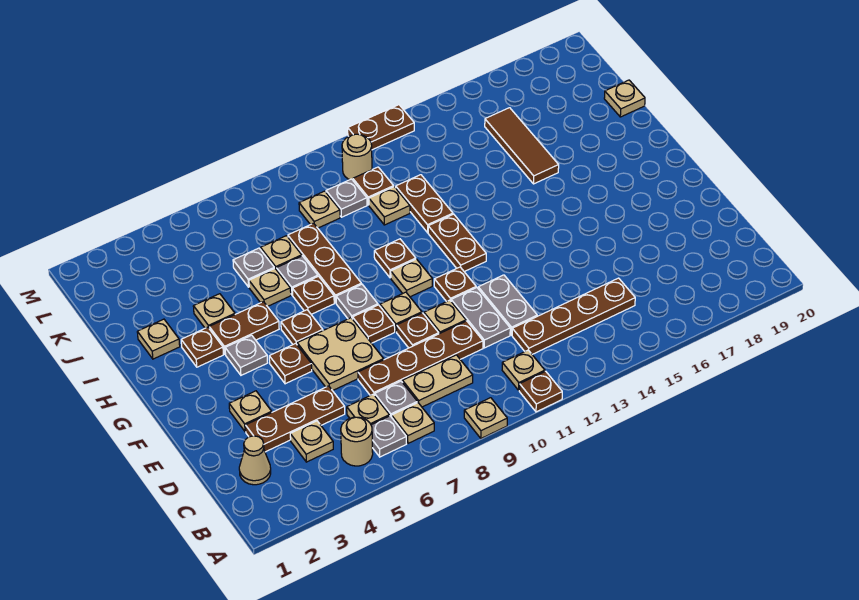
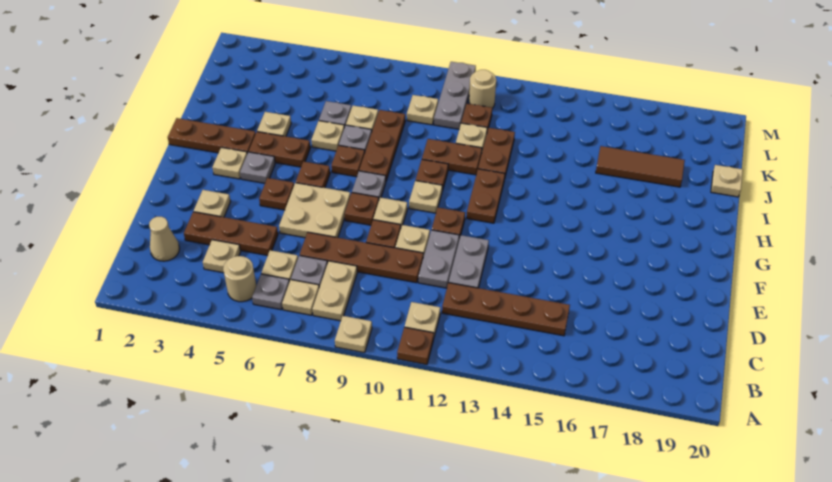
tan plate C8:C9 level 1 -> tan plate B8:C8 level 1
brown plate H3 level 1 -> brown plate H1:H3 level 1
tan plate I2 level 1 -> tan plate G3 level 1
brown tile I16:K16 level 1 -> brown tile J16:J18 level 1
grey plate K10 level 1 -> grey plate K10:M10 level 1
brown plate M12:M13 level 1 -> brown plate I10:I11 level 1

